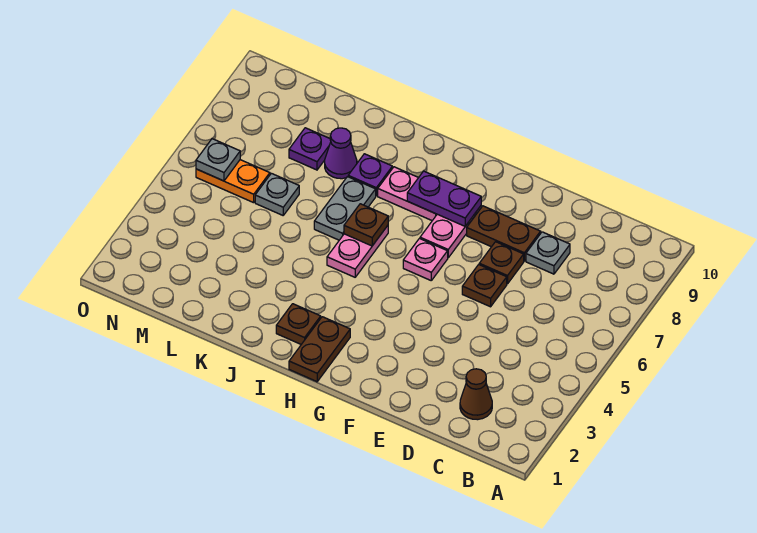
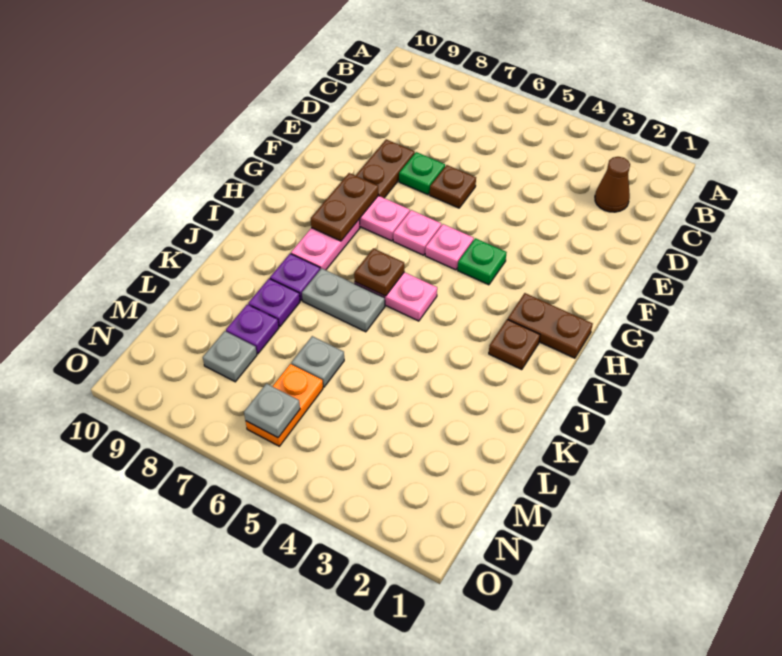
grey plate D8 level 1 -> grey plate M8 level 1
brown plate E7 level 1 -> green plate E7 level 1
none -> green plate G4 level 1
none -> pink plate G5 level 1
purple plate G8:H8 level 2 -> brown plate G8:H8 level 2
purple cone K8 level 1 -> purple plate K8 level 1

